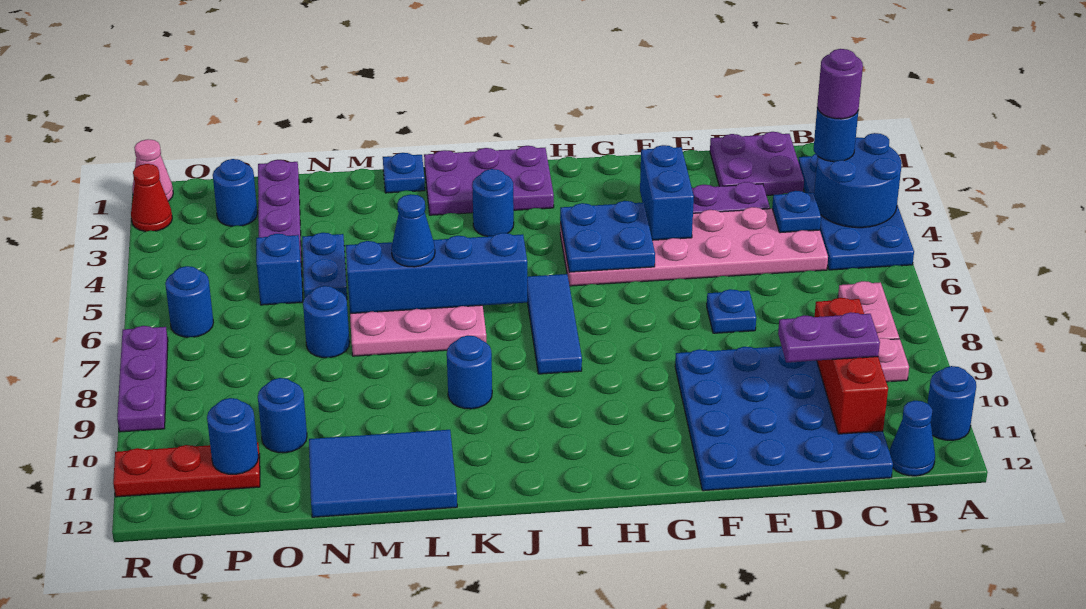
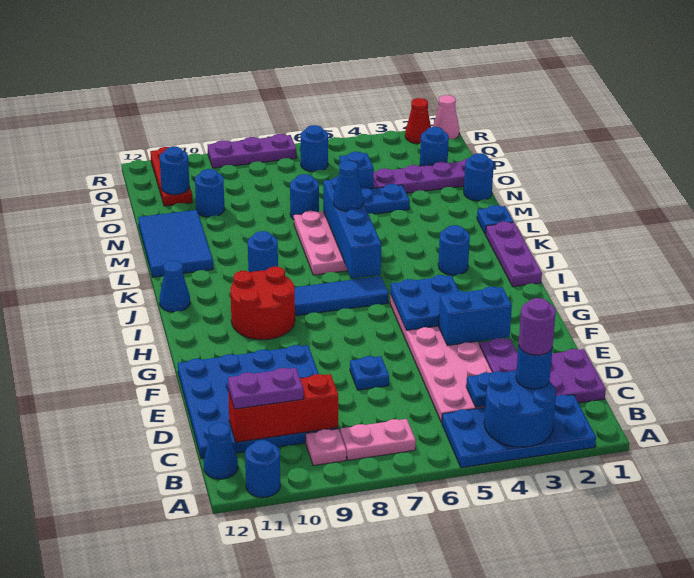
purple plate C10:D10 level 3 -> purple plate C10:C11 level 3
none -> red round brick H9:I10 level 1
purple plate I1:K2 level 1 -> purple plate I1:K1 level 1
none -> blue cone J12 level 1
none -> blue round brick N1 level 1

